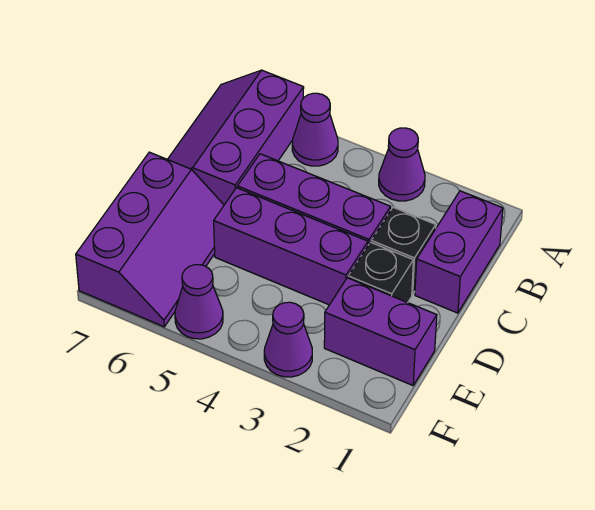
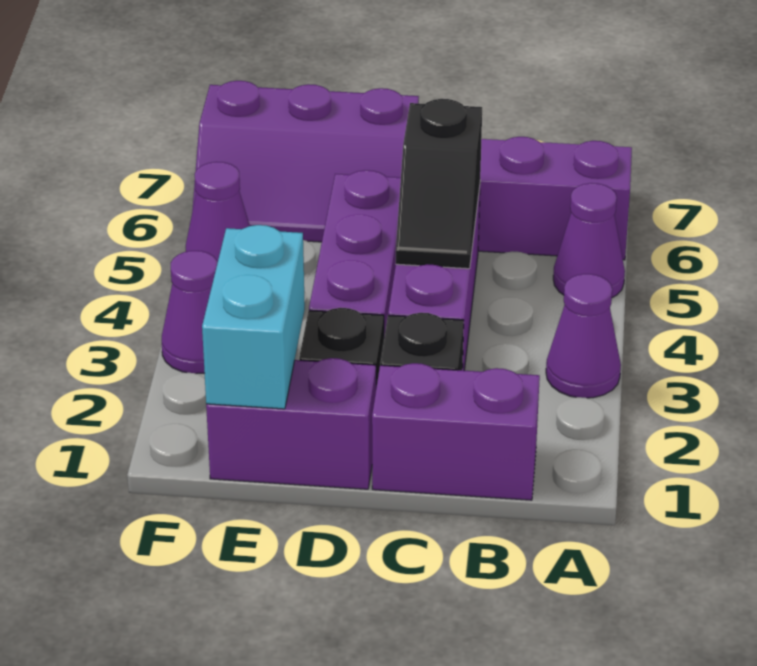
none -> black slope C4:C5 level 2 top 5
purple brick E1:E2 level 1 -> purple brick D1:E1 level 1
none -> cyan brick E1:E2 level 2

